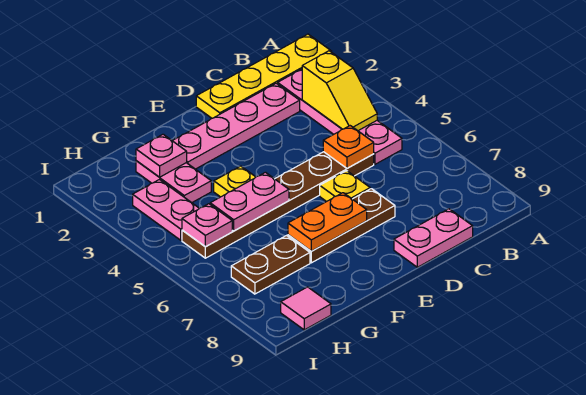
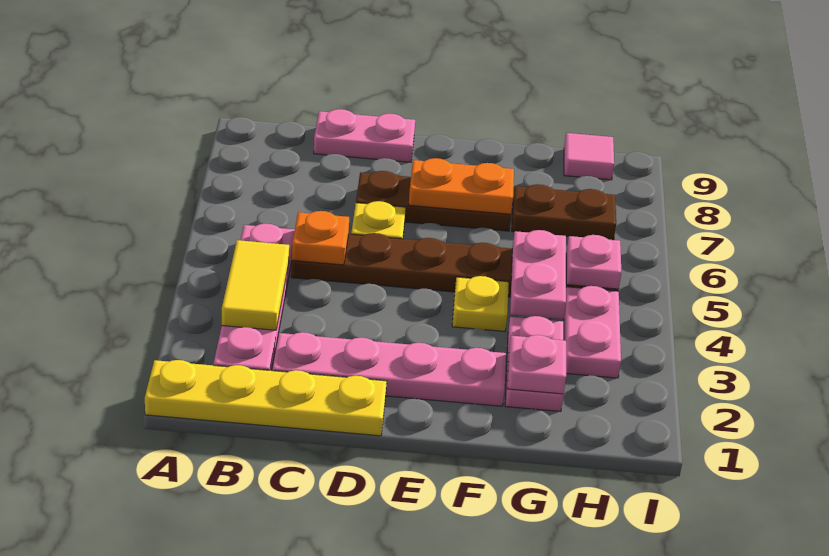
yellow slope B3:B4 level 2 top 3 -> yellow tile B3:B4 level 2
pink plate F5:G5 level 2 -> pink plate G4:G5 level 2

